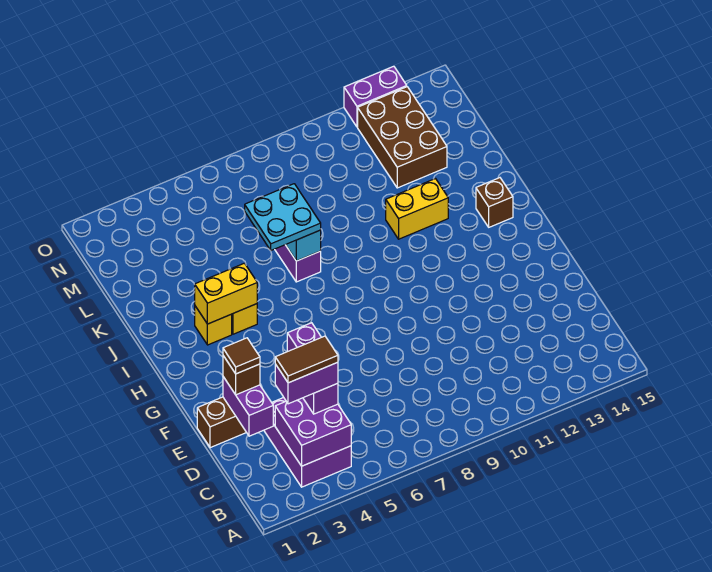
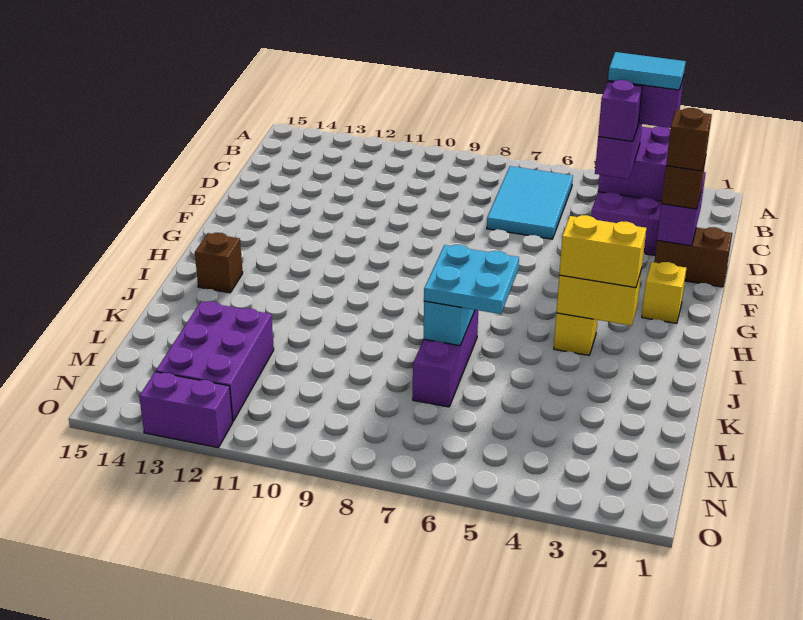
none -> cyan tile B6:D7 level 1
brown tile C3:C4 level 5 -> cyan tile C3:C4 level 5
brown tile E2 level 4 -> brown brick E2 level 4
yellow brick I3 level 1 -> yellow brick G2 level 1
yellow brick J11:J12 level 1 -> yellow brick I3:I4 level 3
brown brick L12:N13 level 1 -> purple brick L12:N13 level 1

